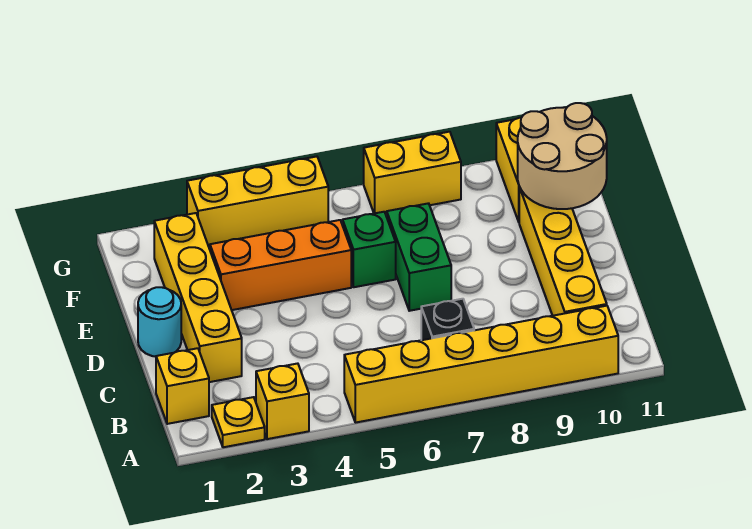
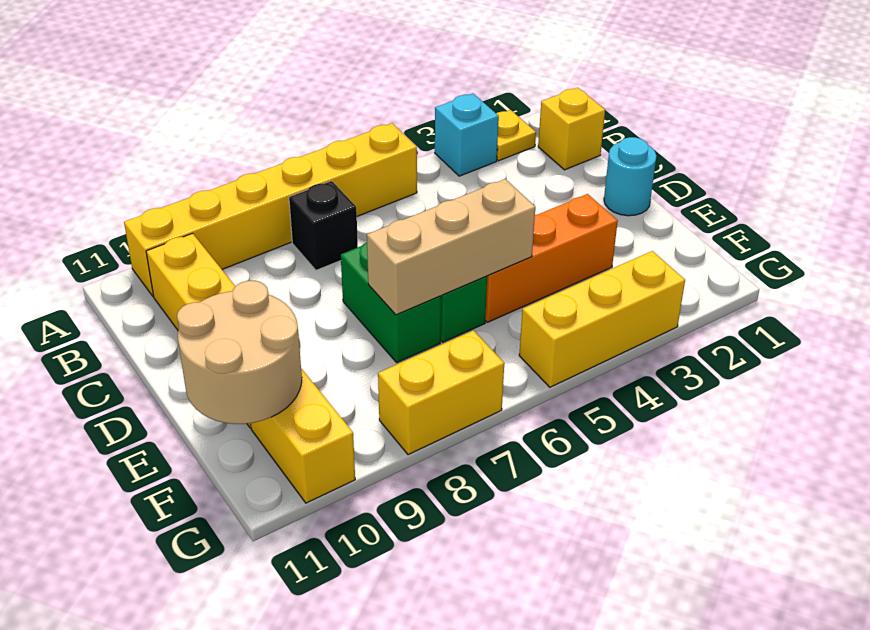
yellow brick A3 level 1 -> cyan brick A3 level 1
yellow brick C2:F2 level 1 -> none
none -> tan brick E5:E7 level 2

